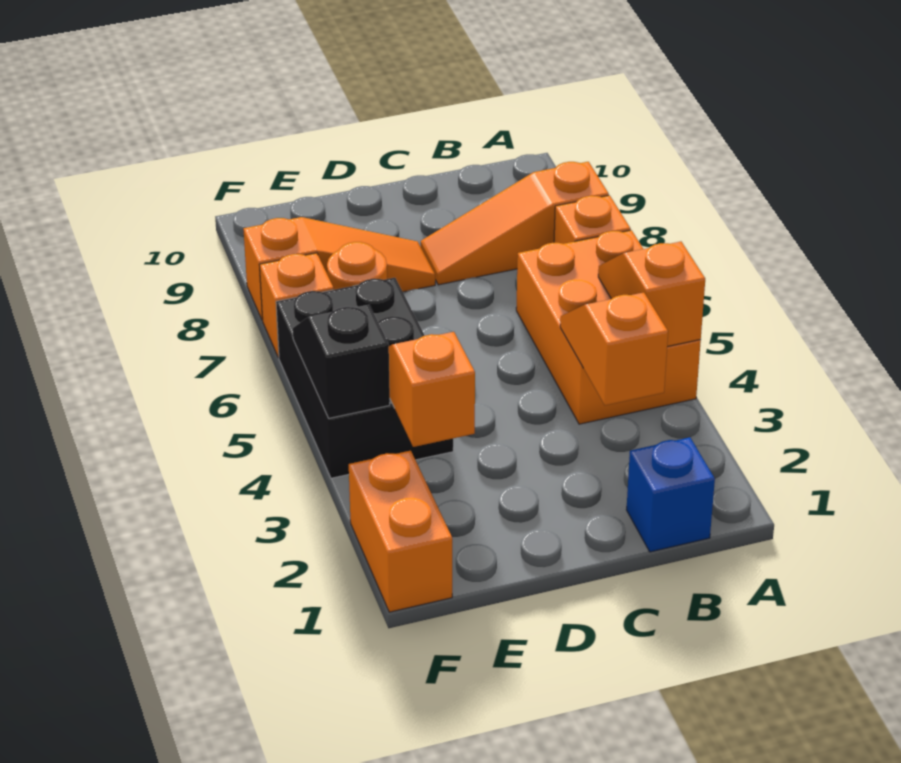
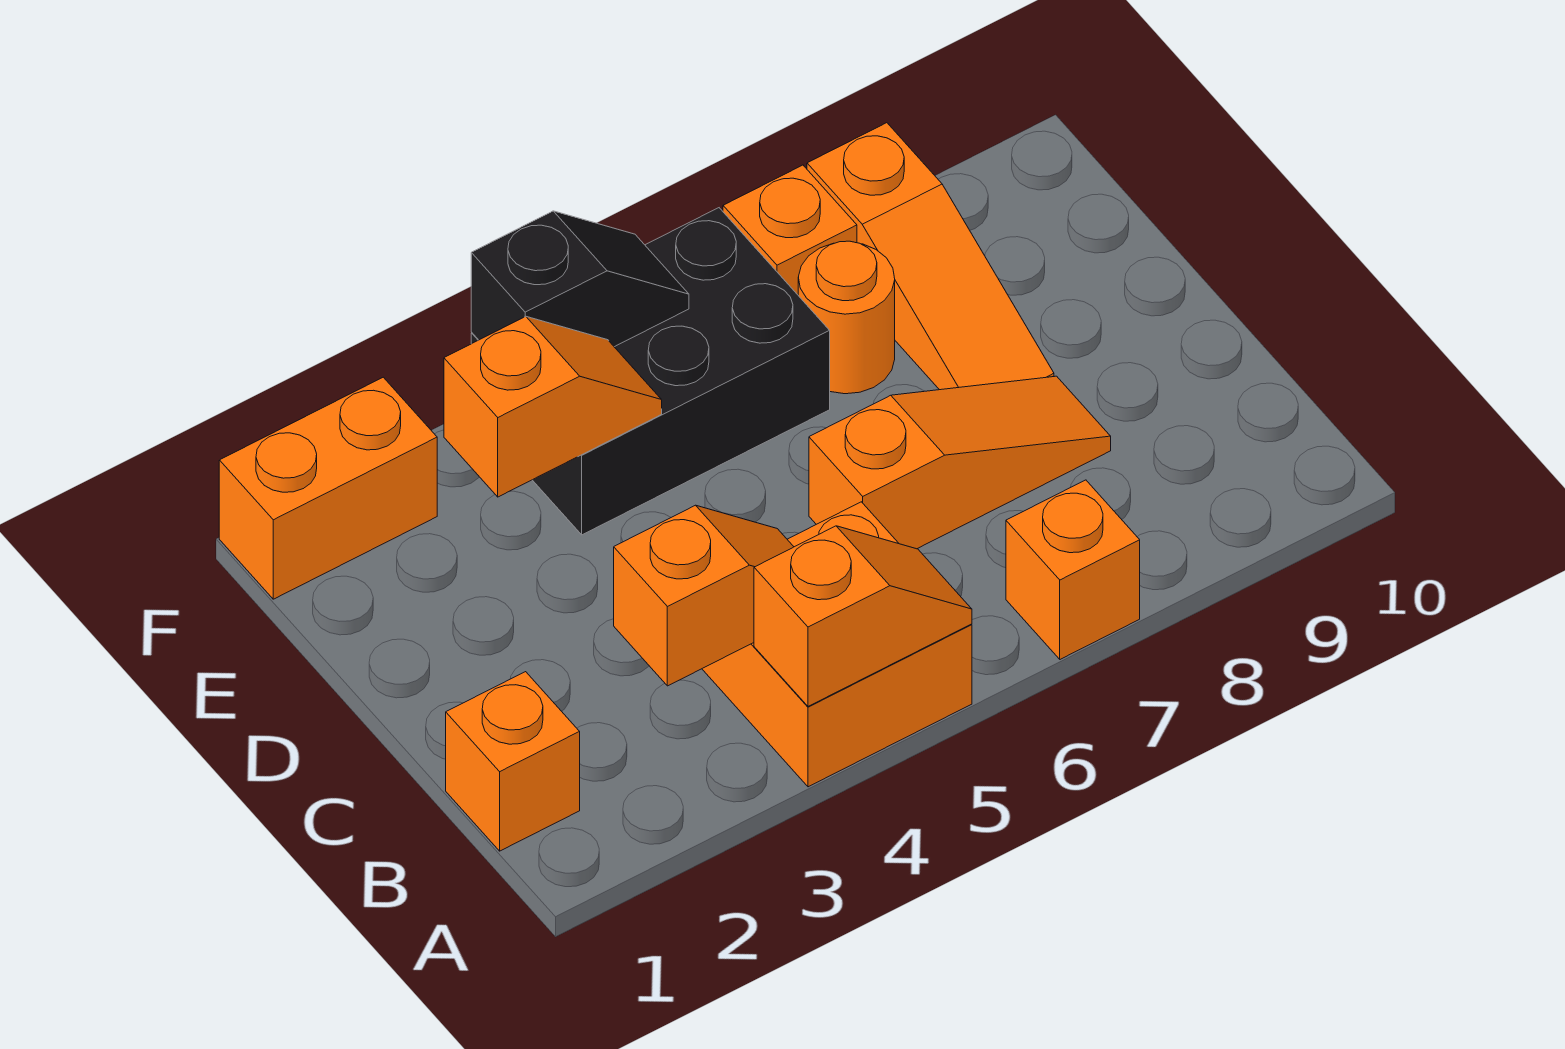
orange brick A4:B6 level 1 -> orange brick A4:B5 level 1
orange slope A8:C8 level 1 top A -> orange slope C6:C8 level 1 top 6
blue brick B1 level 1 -> orange brick B1 level 1

